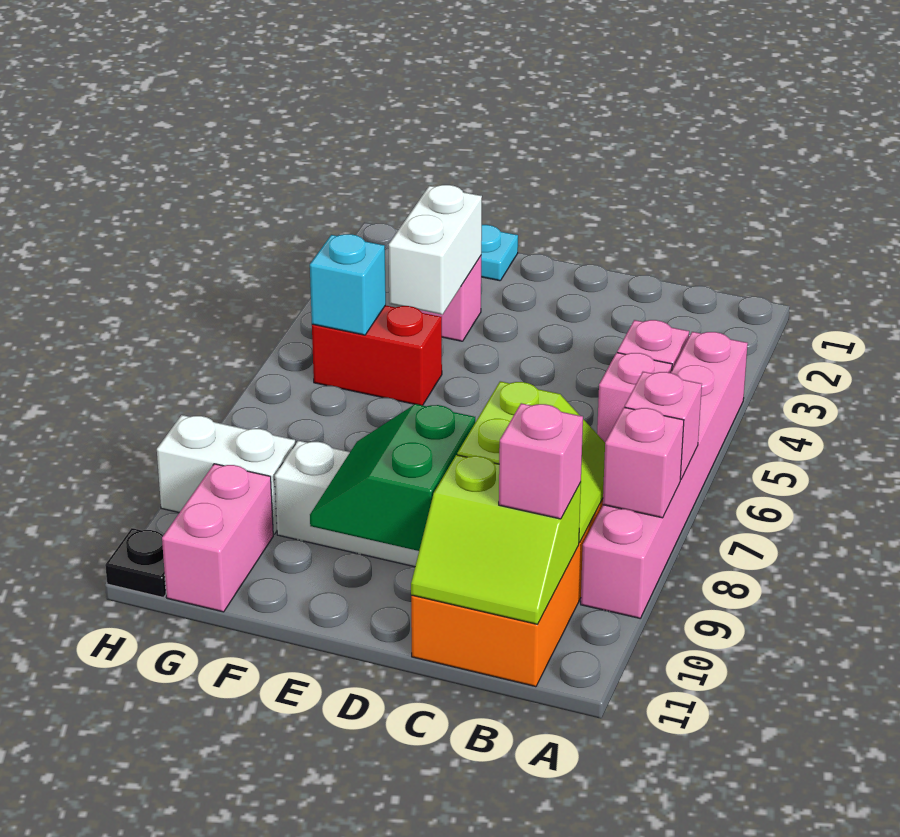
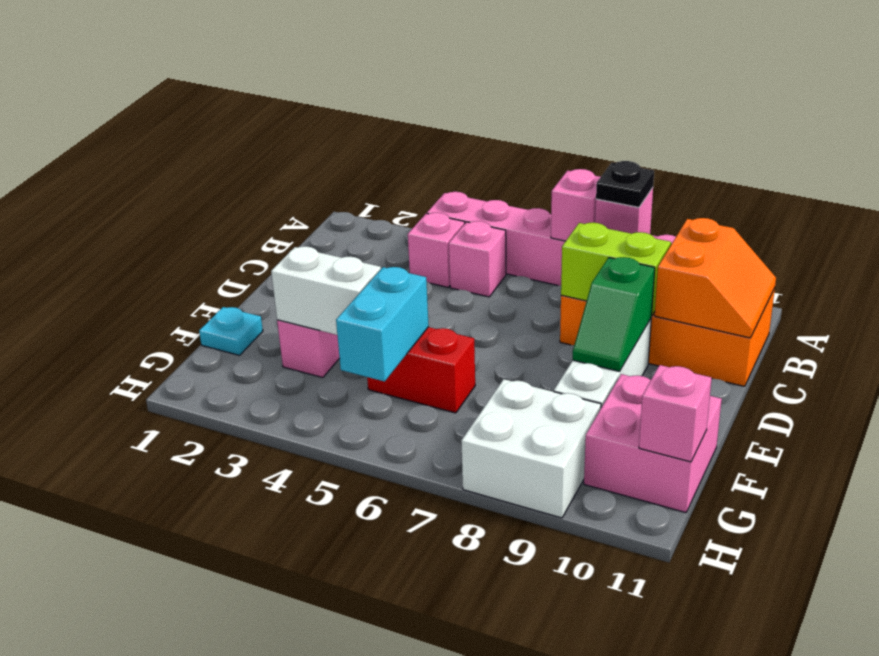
lime slope B10:C11 level 2 top 10 -> orange slope B10:C11 level 2 top 10
pink brick B10 level 3 -> pink brick G11 level 2
green slope D9:E10 level 2 top D -> green slope D9:E9 level 2 top D
red brick F5:G5 level 1 -> red brick F5:F6 level 1
cyan brick G5 level 2 -> cyan brick F5:G5 level 2
white brick G9:H9 level 1 -> white brick G8:H9 level 1
pink brick G10:G11 level 1 -> pink brick F10:G11 level 1
black plate H11 level 1 -> black plate A8 level 3

